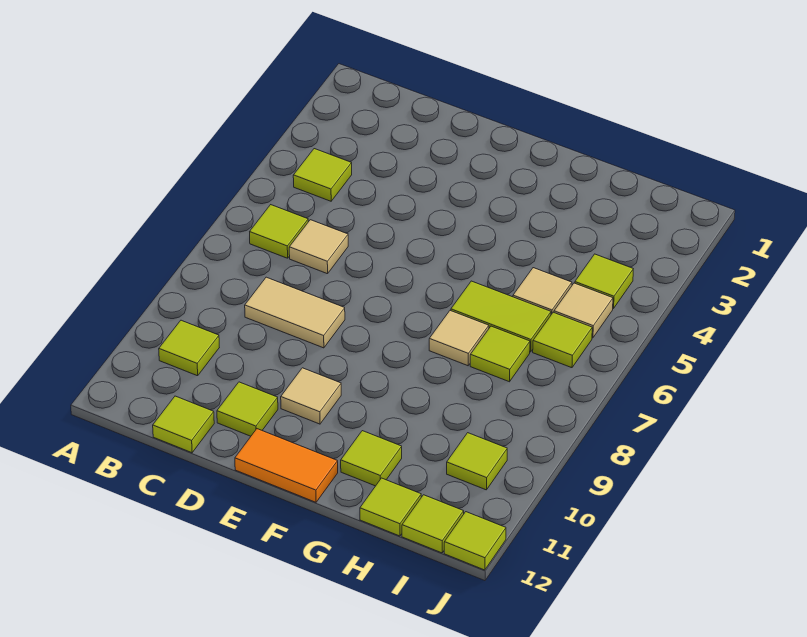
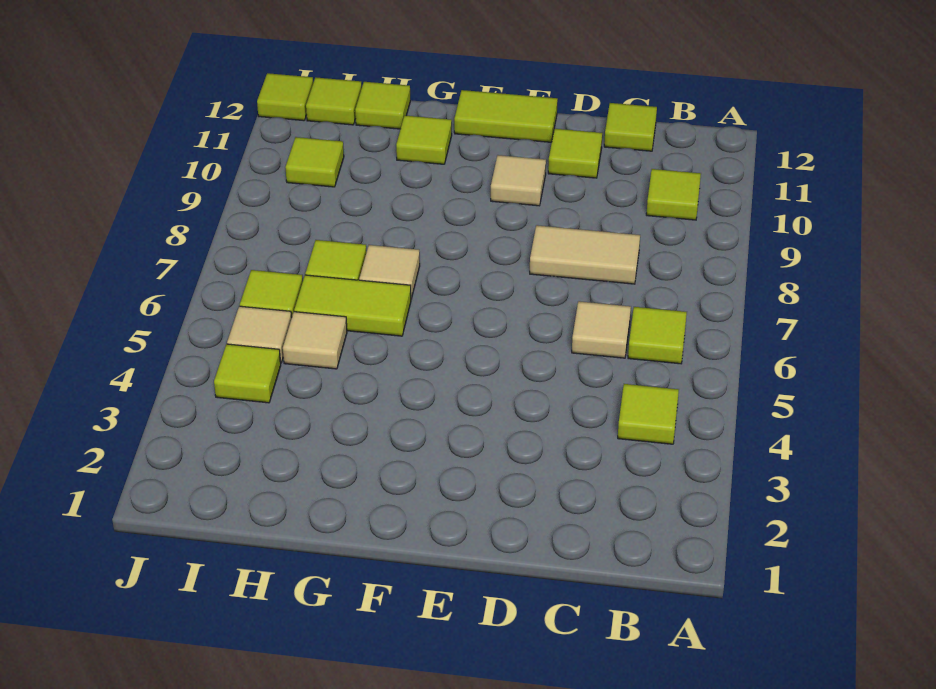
orange tile E12:F12 level 1 -> lime tile E12:F12 level 1

